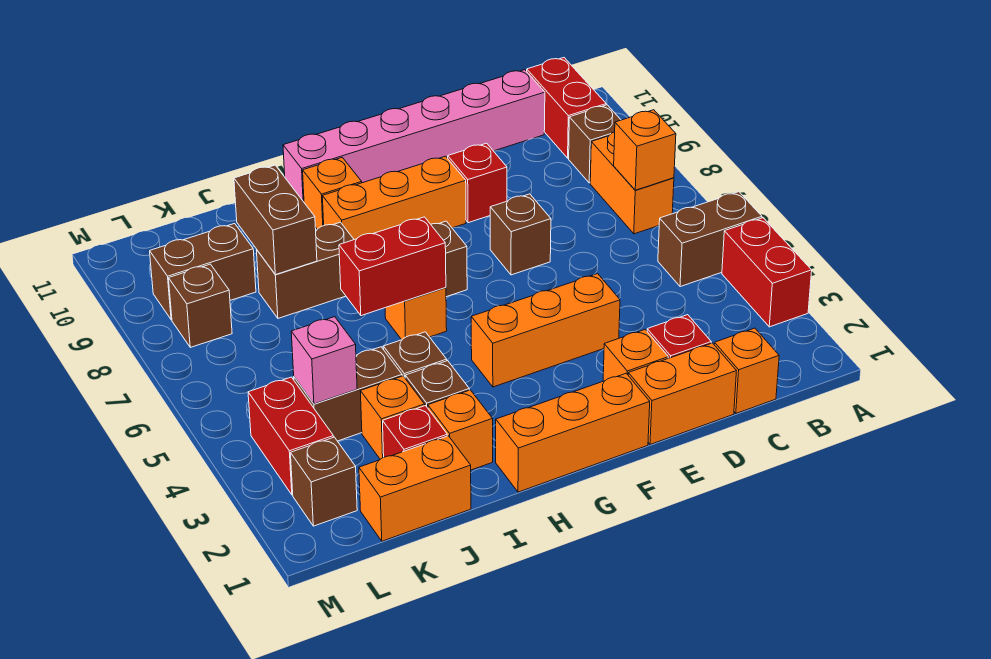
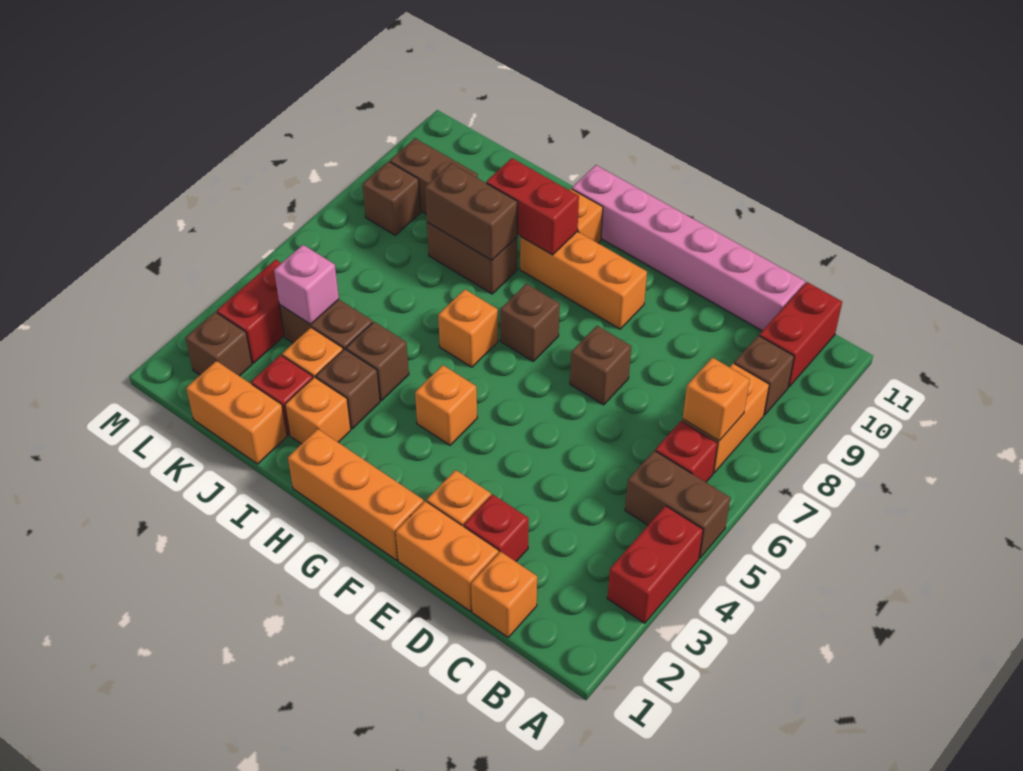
orange brick E4:G4 level 1 -> orange brick G4 level 1
red brick E9 level 1 -> red brick B6 level 1
red brick H6:I6 level 2 -> red brick H9:I9 level 2
brown brick J8:J9 level 2 -> brown brick I8:J8 level 2

